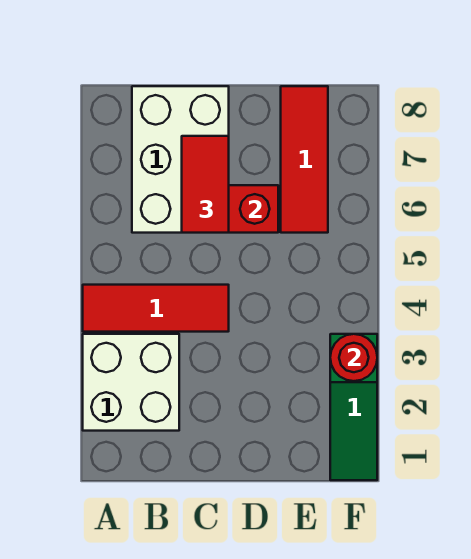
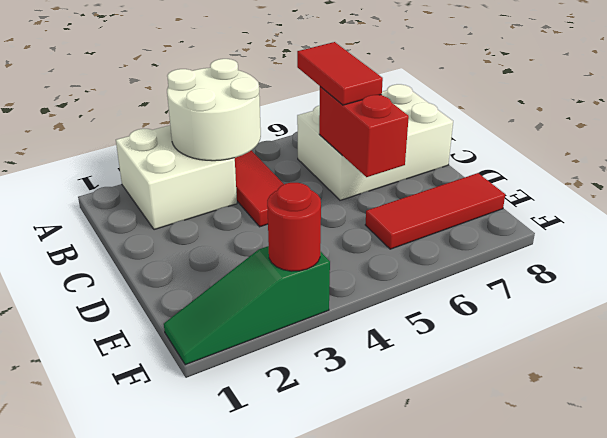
none -> white round brick A3:B4 level 2
red tile C6:C7 level 3 -> red tile B6:C6 level 3

